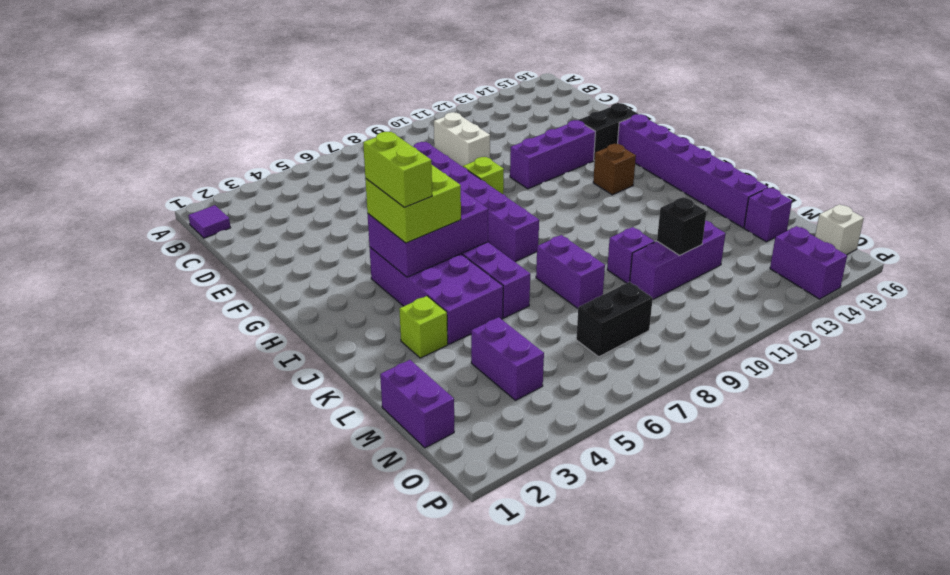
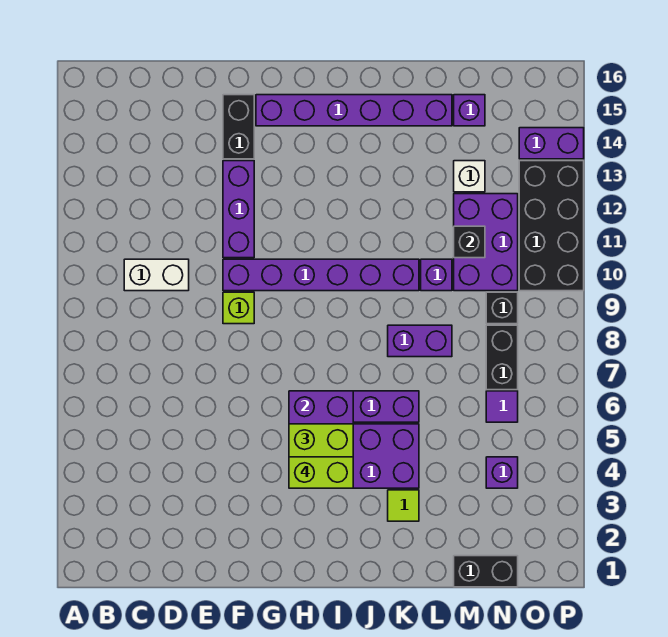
purple tile B1 level 1 -> purple tile N6 level 1
purple brick D8:I8 level 1 -> purple brick F10:K10 level 1
brown brick H13 level 1 -> none
lime brick K3 level 1 -> lime tile K3 level 1
purple brick M1:N1 level 1 -> black brick M1:N1 level 1
purple brick M4:N4 level 1 -> purple brick N4 level 1
purple brick M10:M12 level 1 -> purple brick M10:N12 level 1
none -> black brick N9 level 1
none -> black brick O10:P13 level 1
white brick O16 level 1 -> white brick M13 level 1

